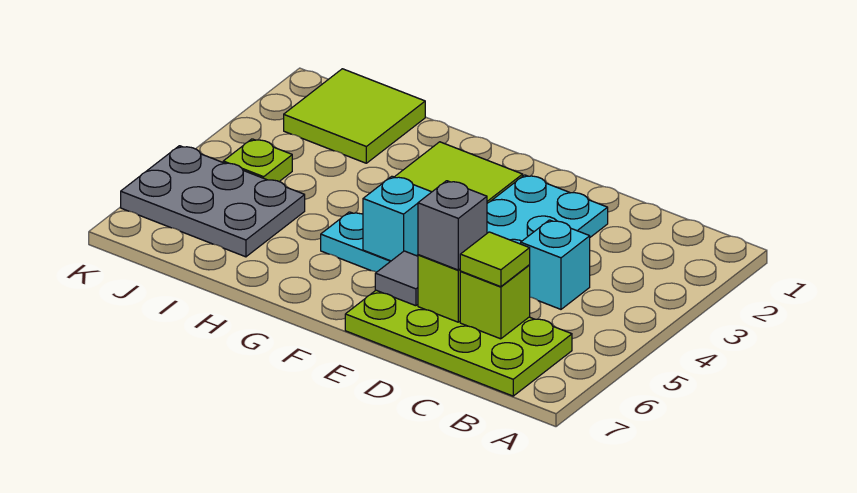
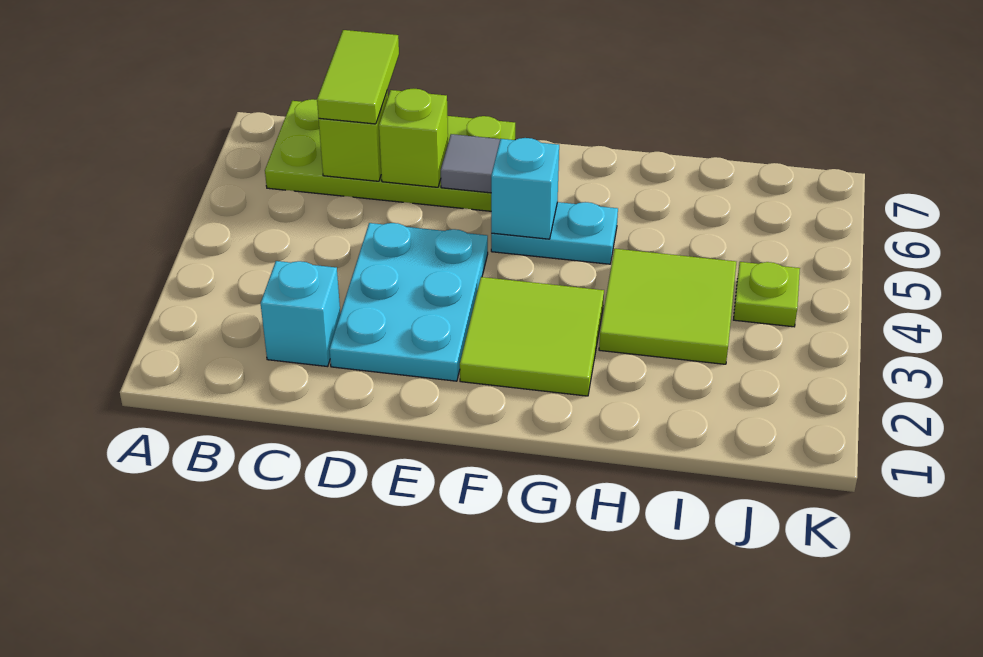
cyan brick C4 level 1 -> cyan brick C2 level 1
lime tile C6 level 3 -> lime tile C6:C7 level 3
grey brick D6 level 3 -> none
lime tile I1:J2 level 1 -> lime tile H3:I4 level 1
grey plate I5:K6 level 1 -> none

